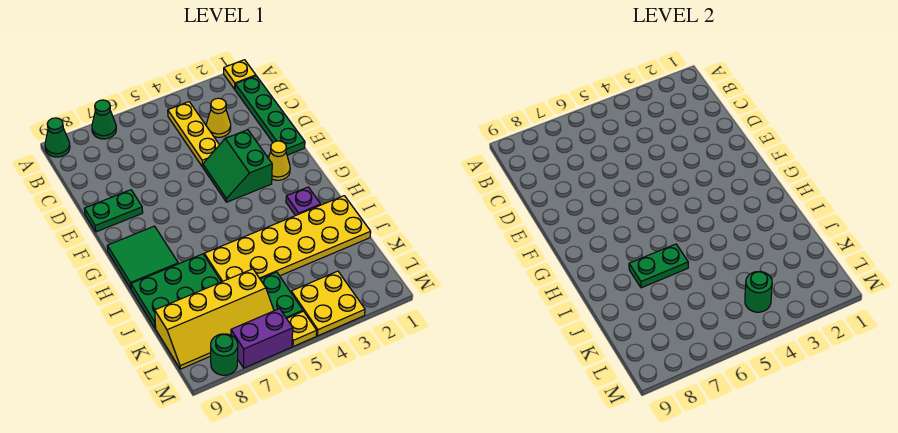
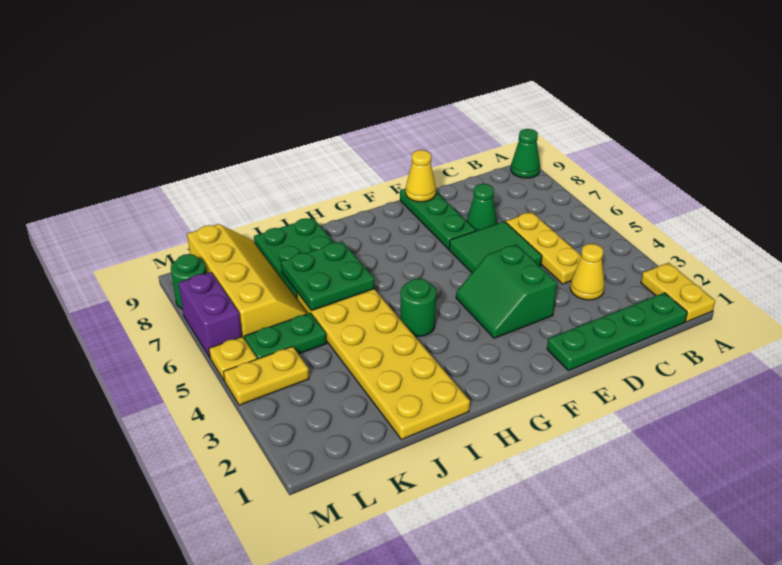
yellow plate A1 level 1 -> yellow plate A1:A2 level 1
green cone A7 level 1 -> green cone D7 level 1
yellow plate B4:D4 level 1 -> yellow plate C4:C6 level 1
green slope E3:F4 level 1 top 3 -> green slope E3:F4 level 1 top E
green plate E8:E9 level 1 -> green plate E7:E9 level 1
yellow cone F2 level 1 -> yellow cone E9 level 2
green tile G8:H9 level 1 -> green tile D5:E6 level 1
purple plate H2 level 1 -> none
green plate I6:I7 level 2 -> green plate I6:J7 level 2
yellow slope K6:L9 level 1 top K -> yellow slope K6:L9 level 1 top L
yellow plate L3:M4 level 1 -> yellow plate L4:M4 level 1
green round brick L4 level 2 -> green round brick H4 level 1

